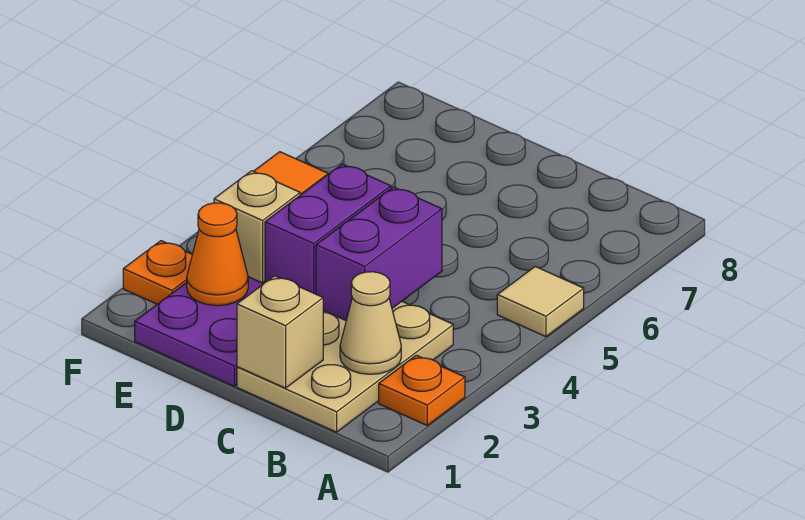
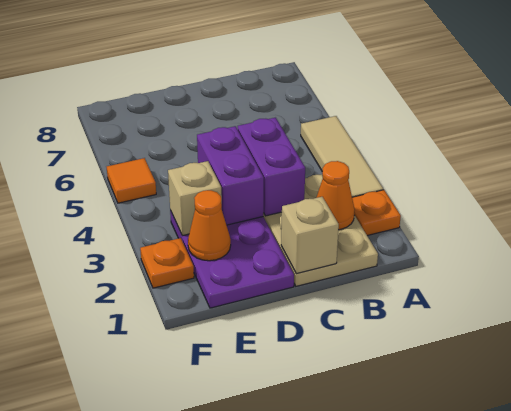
tan tile A5 level 1 -> tan tile A3:A5 level 1
tan cone B2 level 2 -> orange cone B2 level 2

